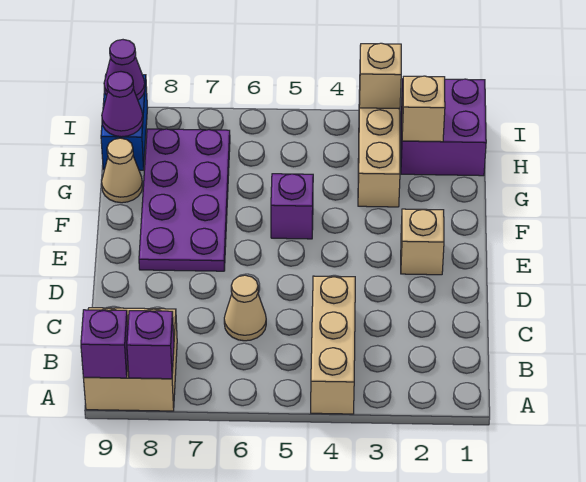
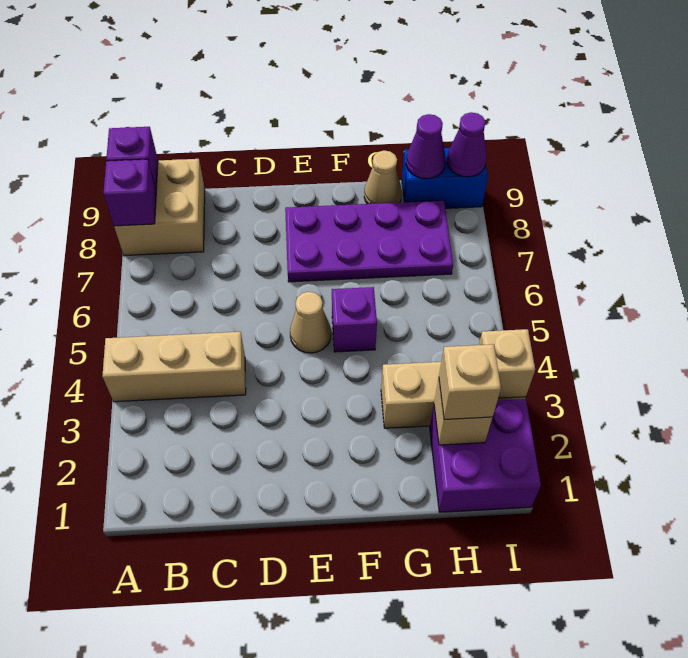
tan cone C6 level 1 -> tan cone E5 level 1
tan brick E2 level 1 -> tan brick H2 level 3

